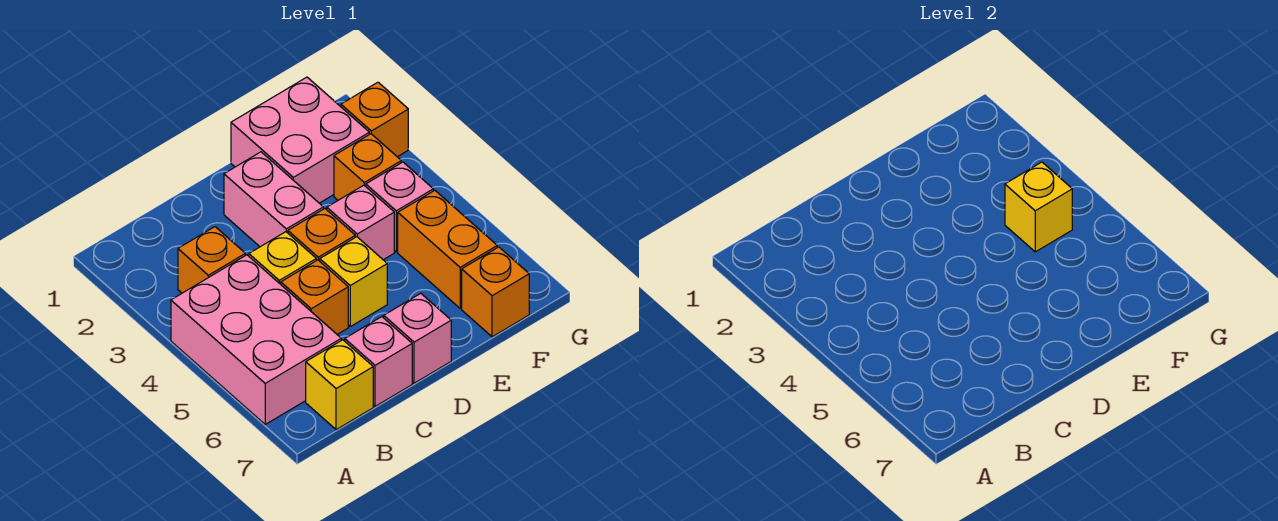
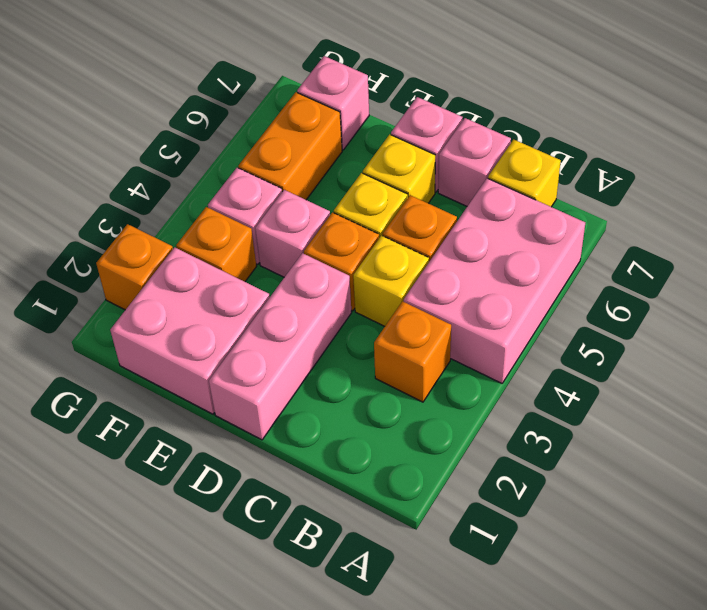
pink brick D2:D3 level 1 -> pink brick D1:D3 level 1
yellow brick F4 level 2 -> yellow brick D6 level 1
orange brick F7 level 1 -> pink brick F7 level 1

